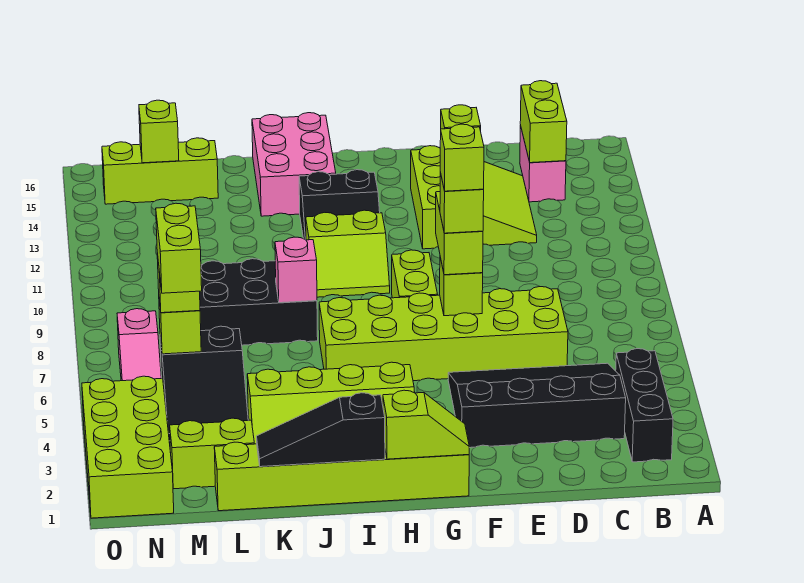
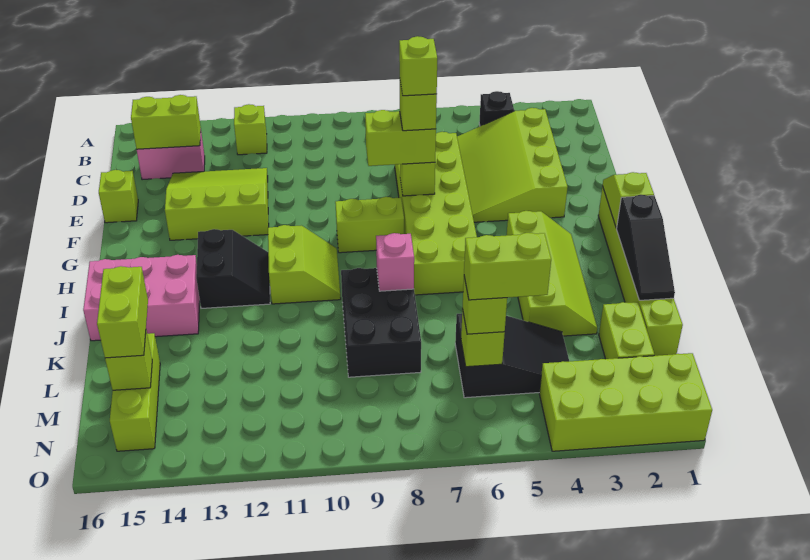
black brick B2:B4 level 1 -> black brick B4 level 1
none -> lime brick B12 level 1
black slope C3:F5 level 1 top 3 -> lime slope C3:F5 level 1 top 3
none -> lime brick L15:M15 level 3
pink slope N5:N7 level 1 top 7 -> none

